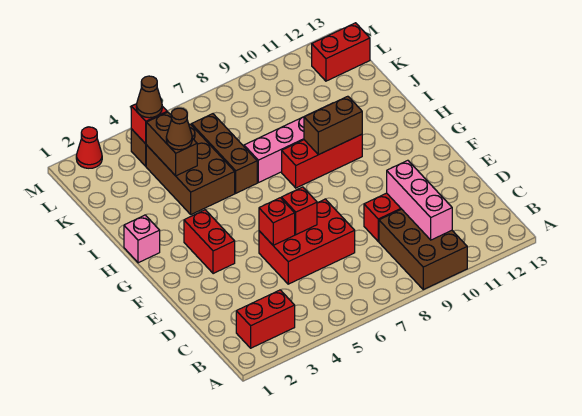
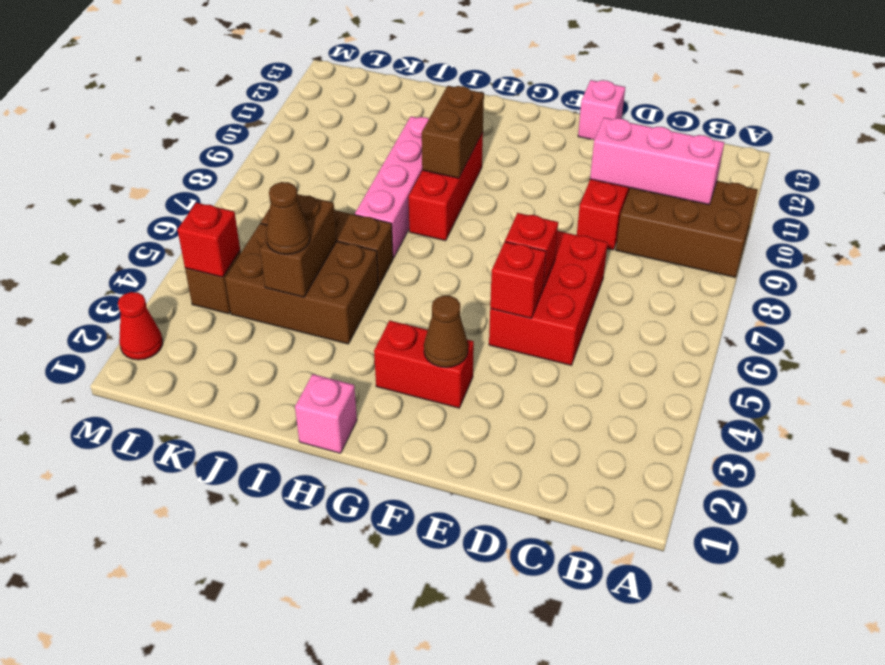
red brick B2:B3 level 1 -> none
none -> pink brick E13 level 1
brown brick J4:K4 level 2 -> brown brick J4:J5 level 2
brown cone L4 level 3 -> brown cone F3 level 2
red brick L12:L13 level 1 -> none

